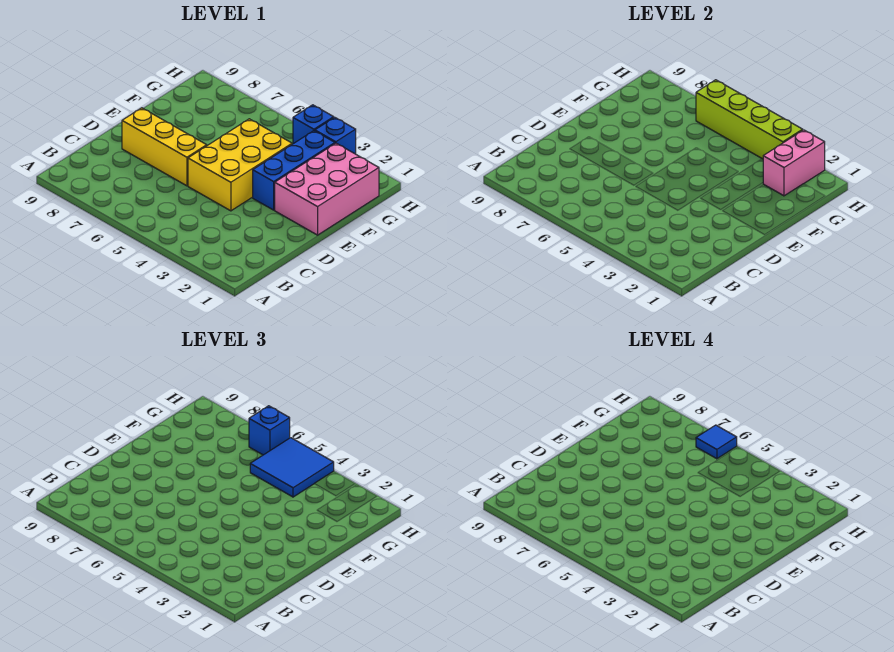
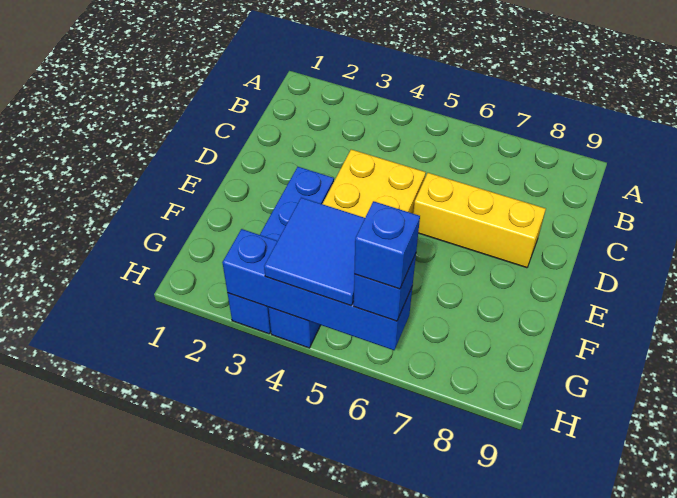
pink brick E1:G2 level 1 -> none
pink brick G2:H2 level 2 -> none
lime brick H3:H6 level 2 -> blue brick H3:H6 level 2
blue tile H6 level 4 -> blue brick H6 level 4

